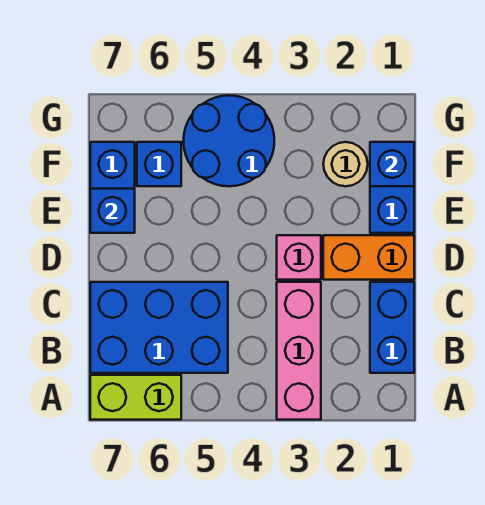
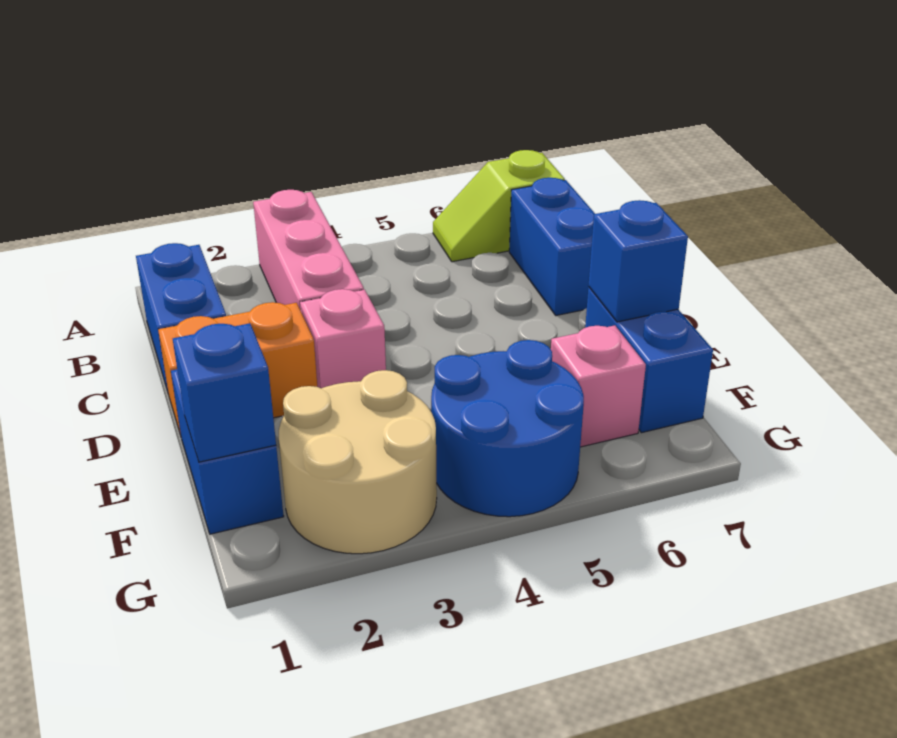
lime brick A6:A7 level 1 -> lime slope A6:A7 level 1 top 7
blue brick B5:C7 level 1 -> blue brick B7:C7 level 1
tan round brick F2 level 1 -> tan round brick F2:G3 level 1
blue brick F6 level 1 -> pink brick F6 level 1

